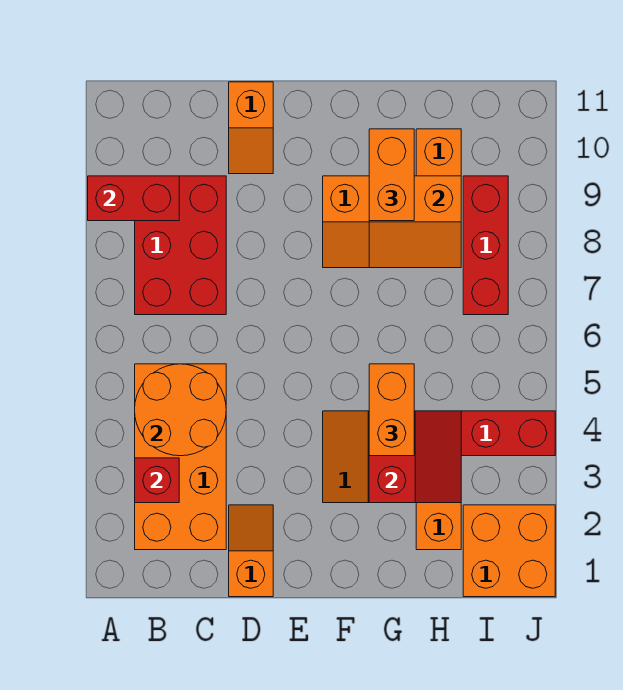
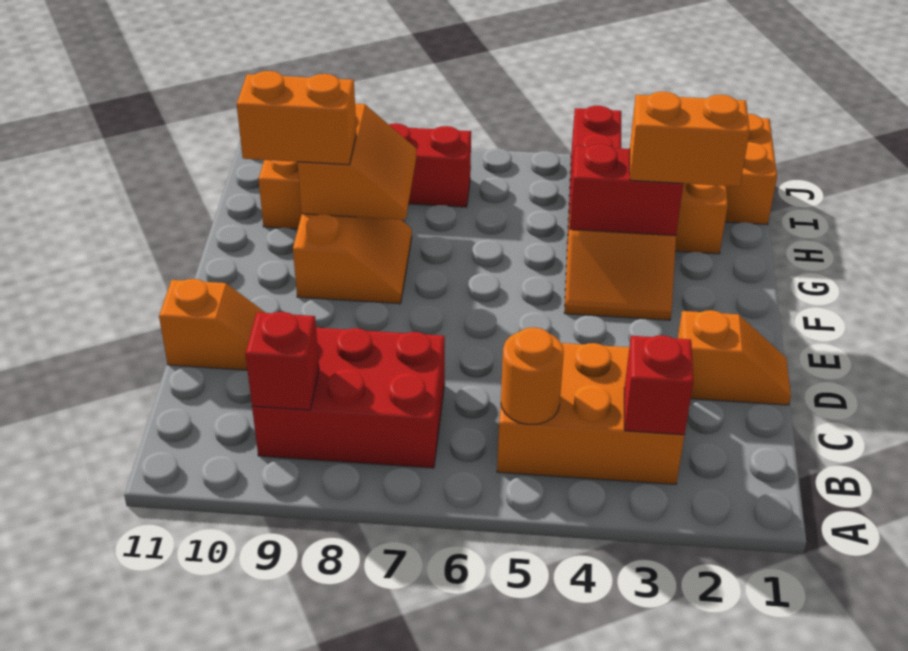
red brick A9:B9 level 2 -> red brick B9 level 2
orange brick B2:C5 level 1 -> orange brick B3:C5 level 1
orange round brick B4:C5 level 2 -> orange round brick B5 level 2
orange slope D1:D2 level 1 top 1 -> orange slope D1:D2 level 1 top 2
orange brick G4:G5 level 3 -> orange brick G2:G3 level 3

